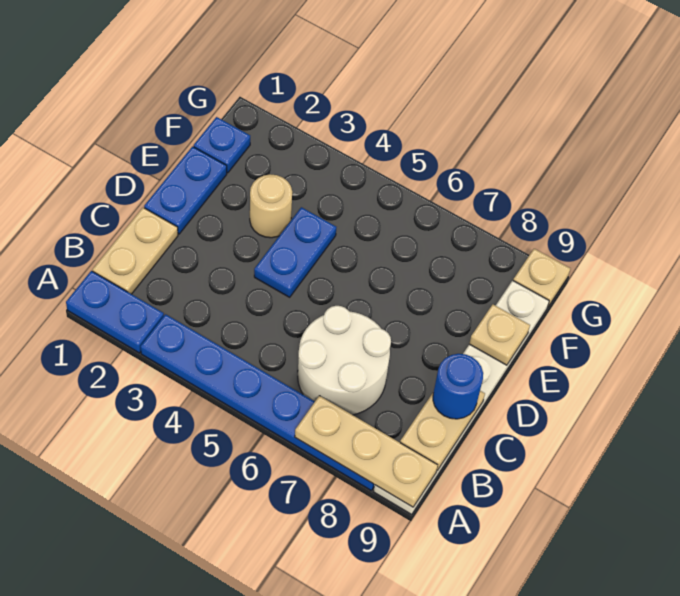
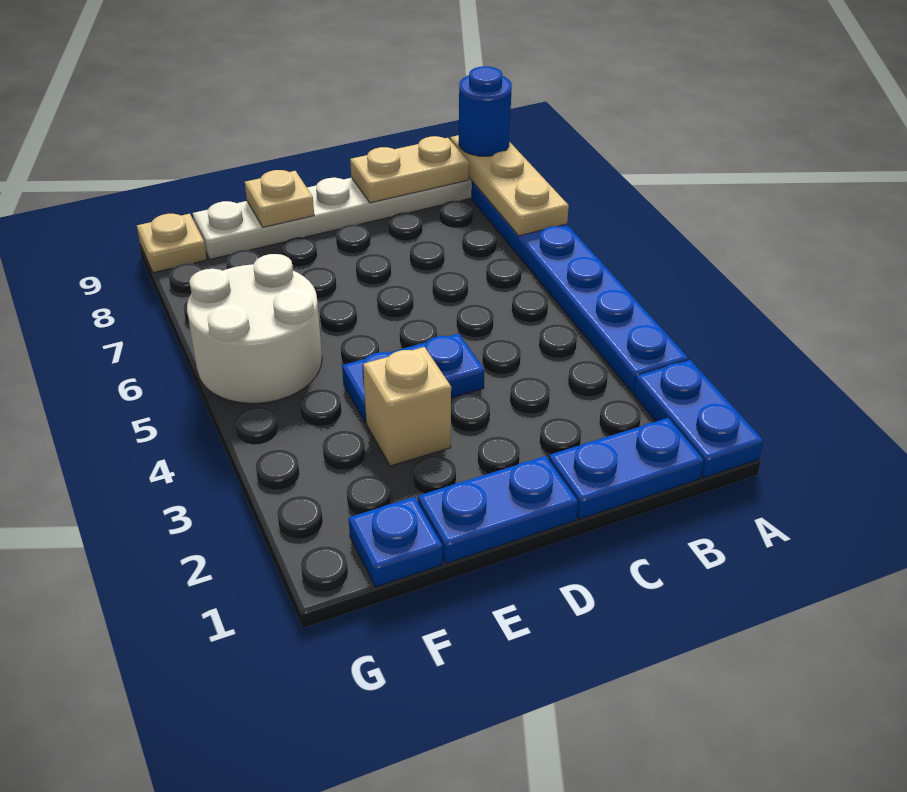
tan plate B1:C1 level 1 -> blue plate B1:C1 level 1
white round brick B6:C7 level 1 -> white round brick F5:G6 level 1
blue round brick C9 level 3 -> blue round brick A9 level 3
tan round brick E3 level 1 -> tan brick E3 level 1

